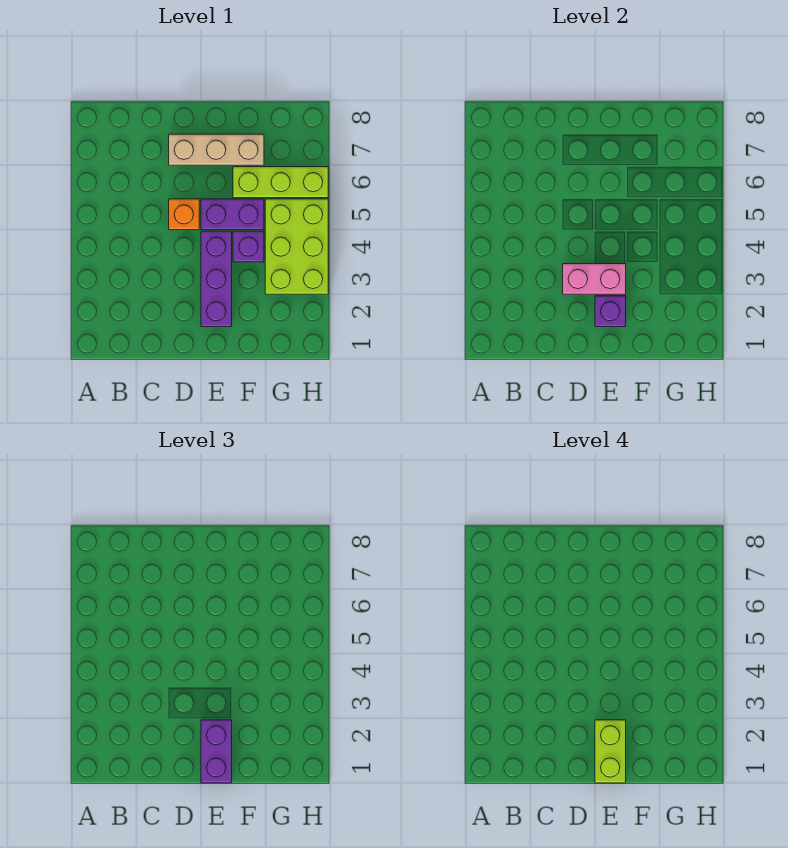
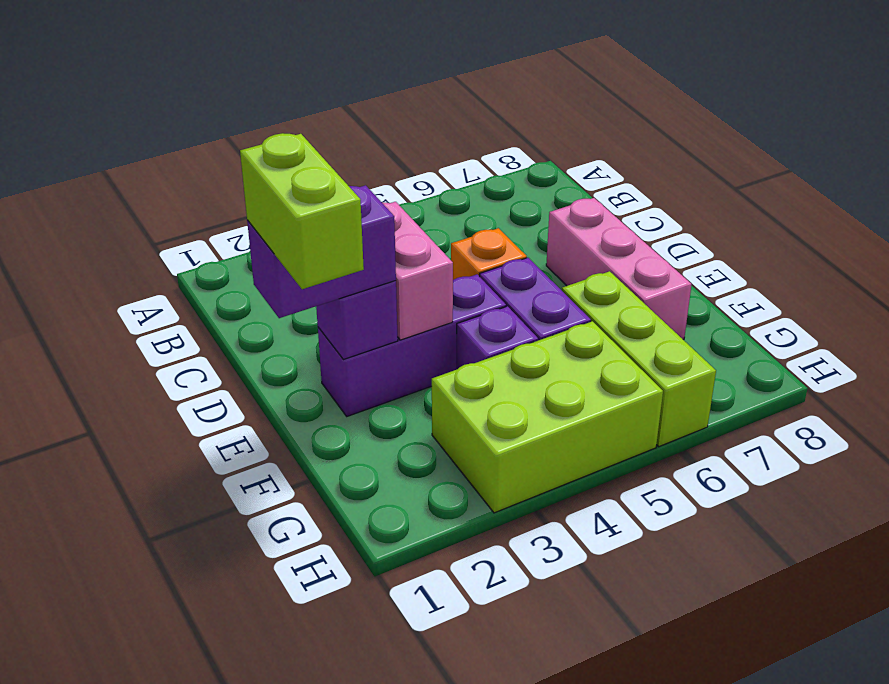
tan brick D7:F7 level 1 -> pink brick D7:F7 level 1
lime brick E1:E2 level 4 -> lime brick E1:F1 level 4

